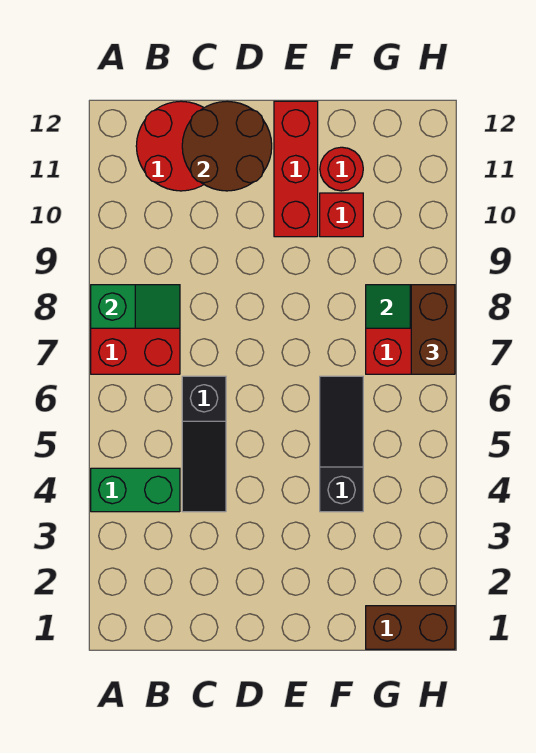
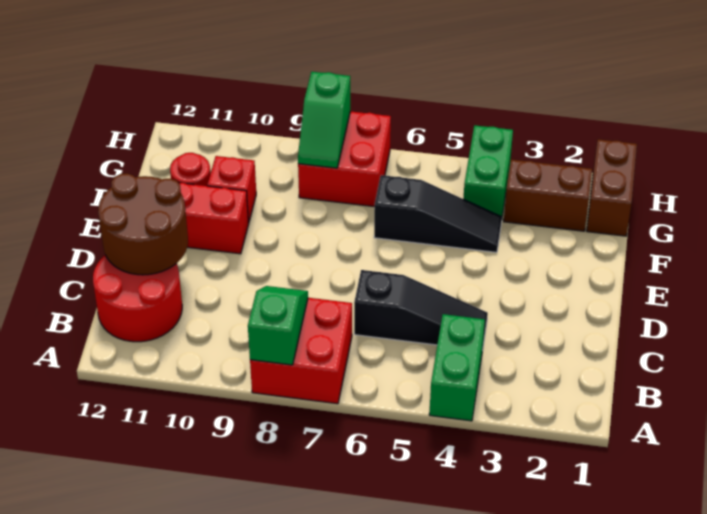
black slope F4:F6 level 1 top 4 -> black slope F4:F6 level 1 top 6
none -> green brick G4:H4 level 1
brown brick H7:H8 level 3 -> brown brick G2:G3 level 1

